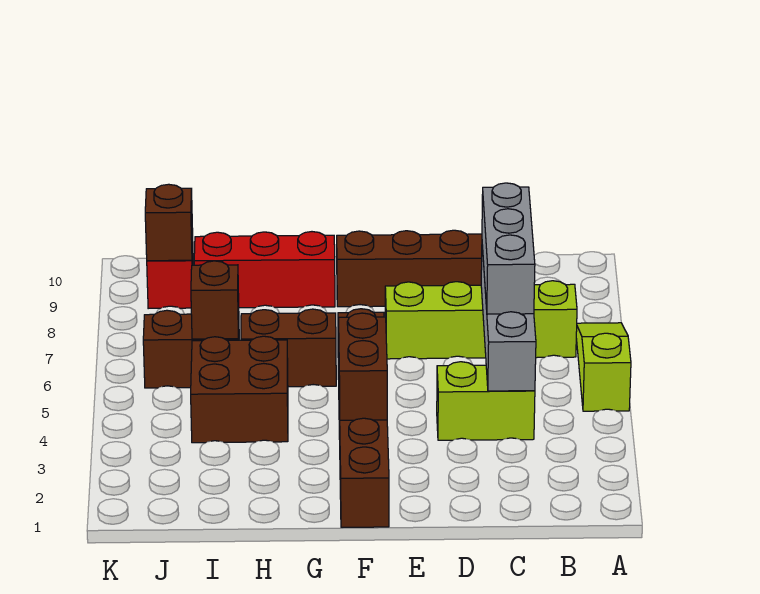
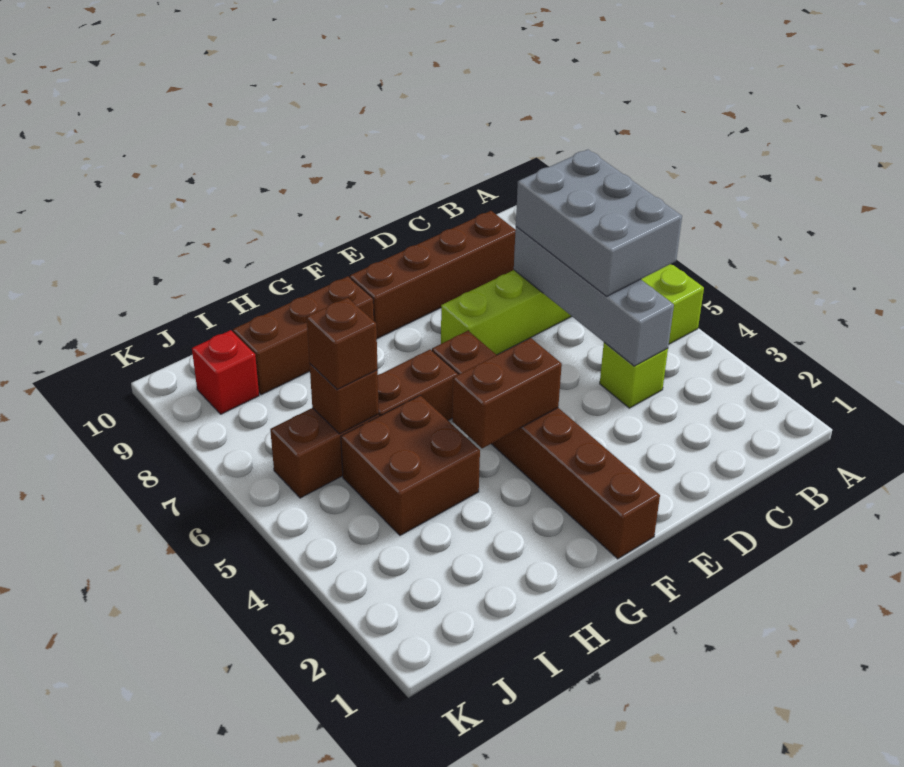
lime brick C4:D4 level 1 -> lime brick C4 level 1
grey brick C5:C7 level 3 -> grey brick B5:C7 level 3
brown brick F3:F4 level 2 -> brown brick F4:G4 level 2
red brick G9:I9 level 1 -> brown brick G9:I9 level 1
brown brick J9 level 2 -> brown brick I6 level 3

